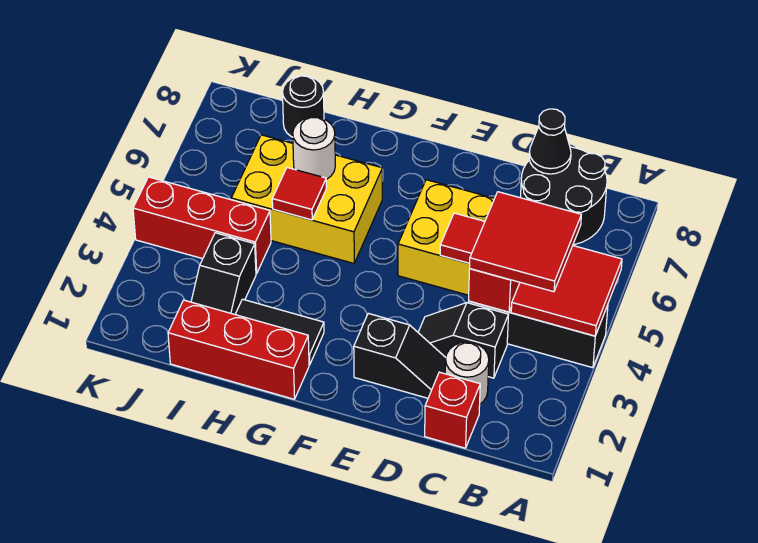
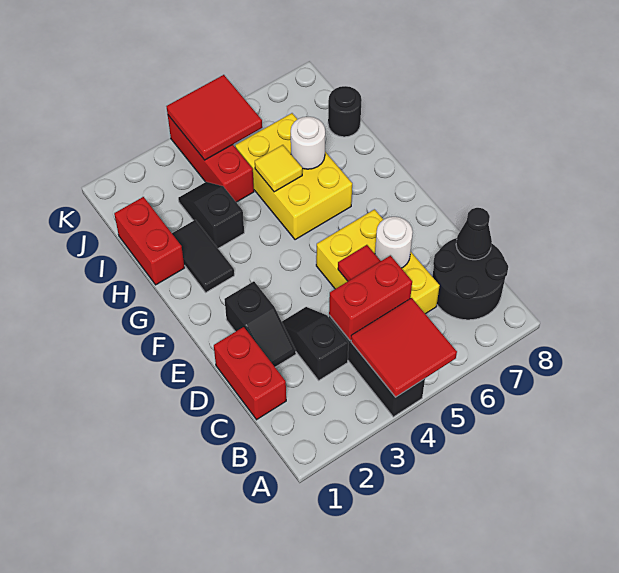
red tile B4:C5 level 3 -> red tile J4:K5 level 2
red brick C1 level 1 -> red brick C1:D1 level 1
white round brick C2 level 1 -> white round brick D6 level 2
red brick G1:I1 level 1 -> red brick H1:I1 level 1
red tile H5 level 2 -> yellow tile H5 level 2
black slope I2:I3 level 1 top 3 -> black slope H3:I3 level 1 top H

